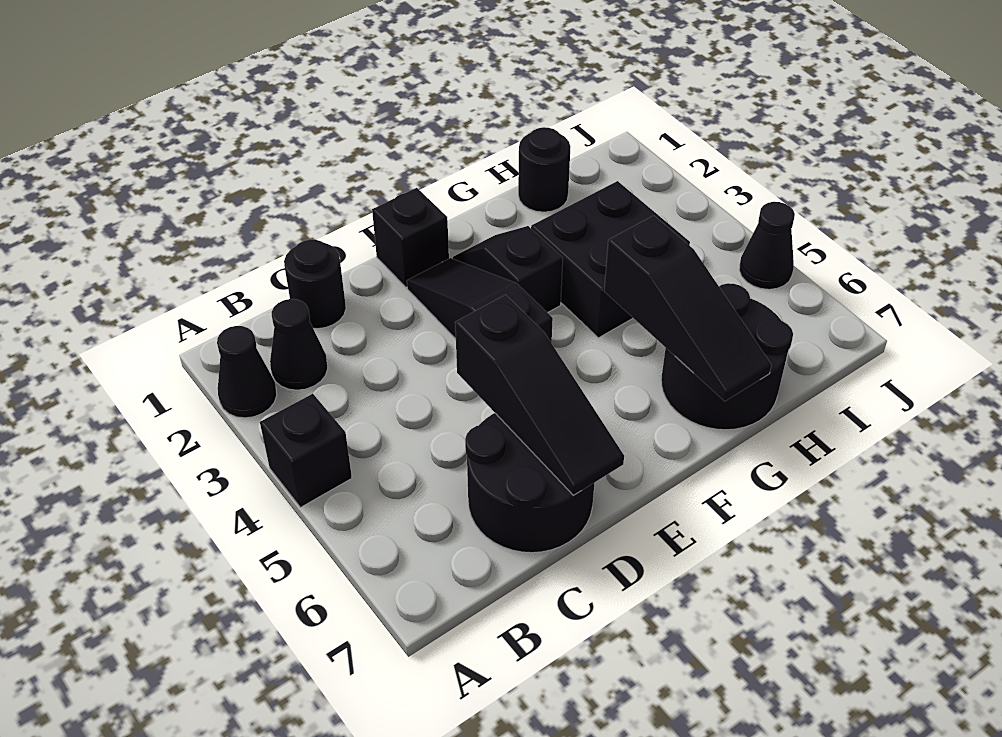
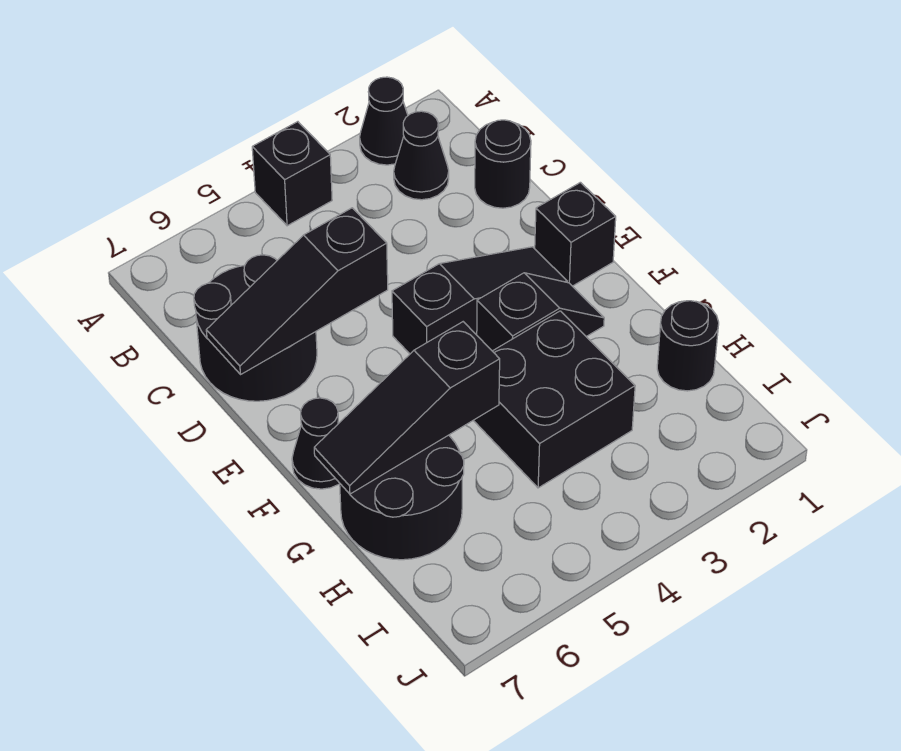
black cone J5 level 1 -> black cone F7 level 1

